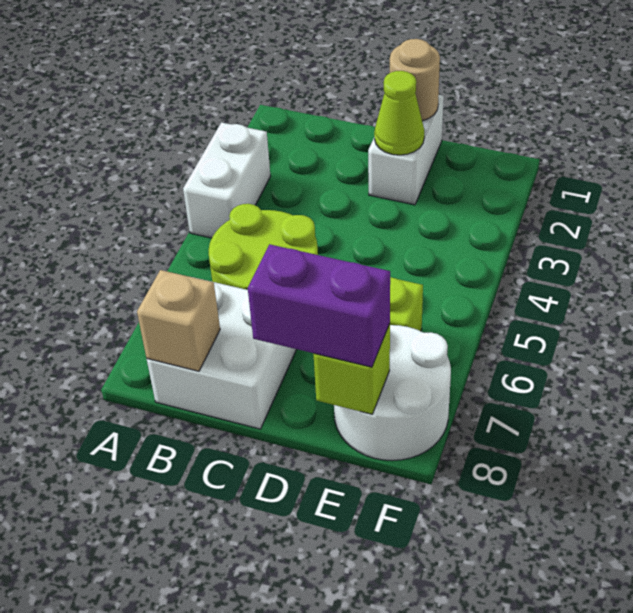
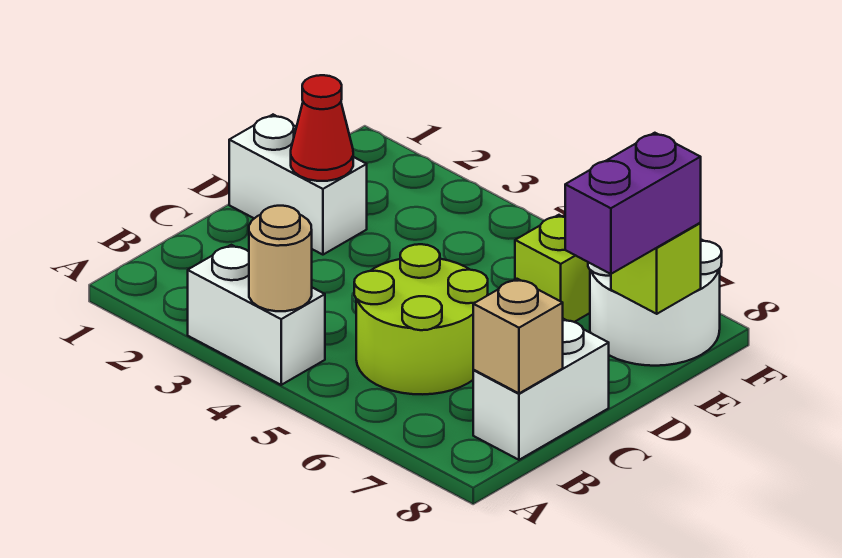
white brick B7:C8 level 1 -> white brick B8:C8 level 1
tan round brick D1 level 2 -> tan round brick A4 level 2
lime cone D2 level 2 -> red cone D2 level 2

